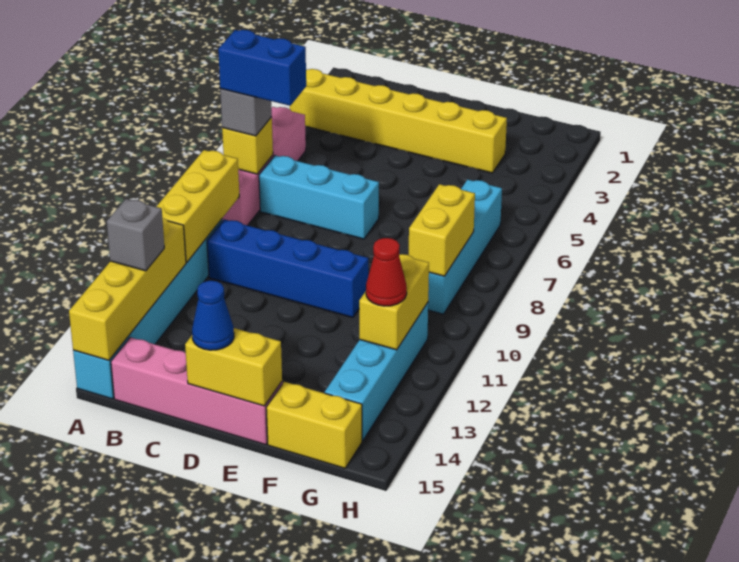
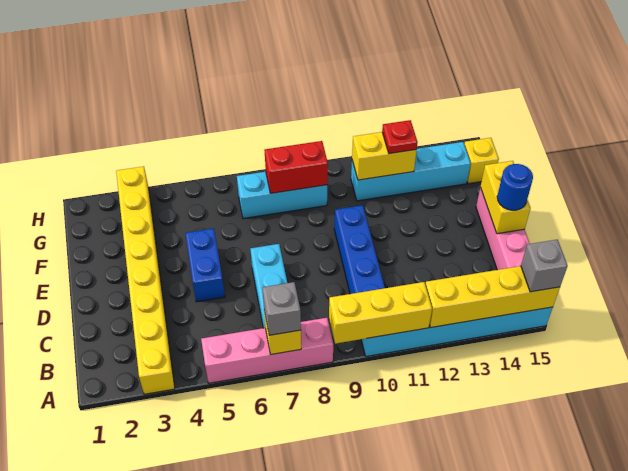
yellow brick A3:F3 level 1 -> yellow brick A3:H3 level 1
blue brick A7:B7 level 4 -> blue brick D5:E5 level 1
grey brick A13 level 3 -> grey brick A15 level 3
blue cone D15 level 3 -> blue round brick D15 level 3
yellow brick F15:G15 level 1 -> yellow brick G15 level 1
cyan brick G6:G9 level 1 -> cyan brick G7:G9 level 1
yellow brick G8:G9 level 2 -> red brick G8:G9 level 2
red cone G12 level 3 -> red plate G12 level 3

